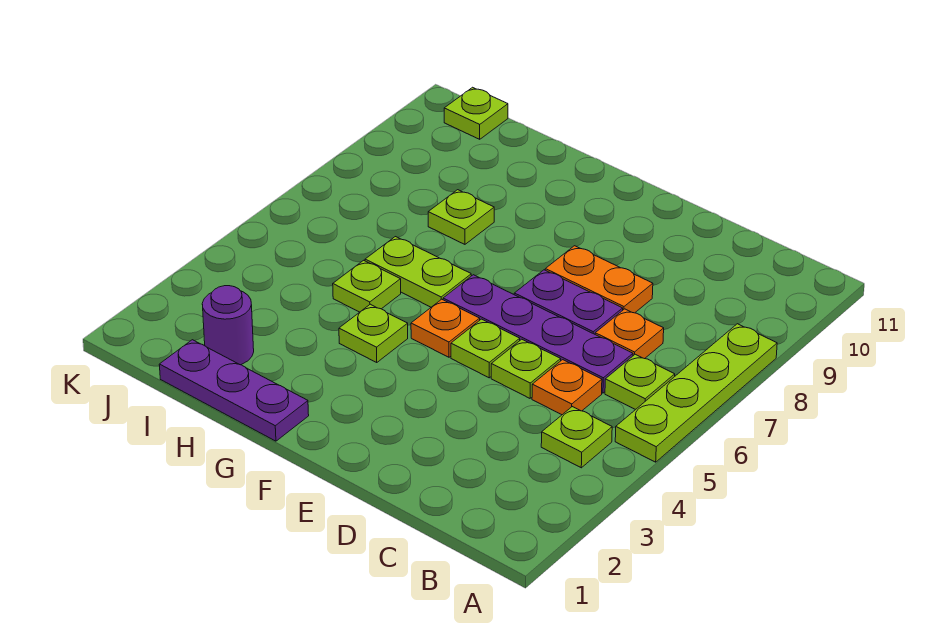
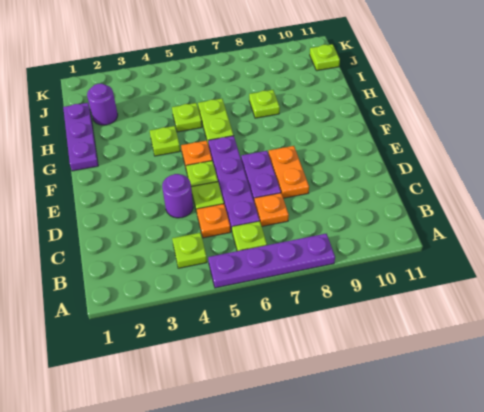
lime plate A5:A8 level 1 -> purple plate A5:A8 level 1
none -> purple round brick D4 level 1

